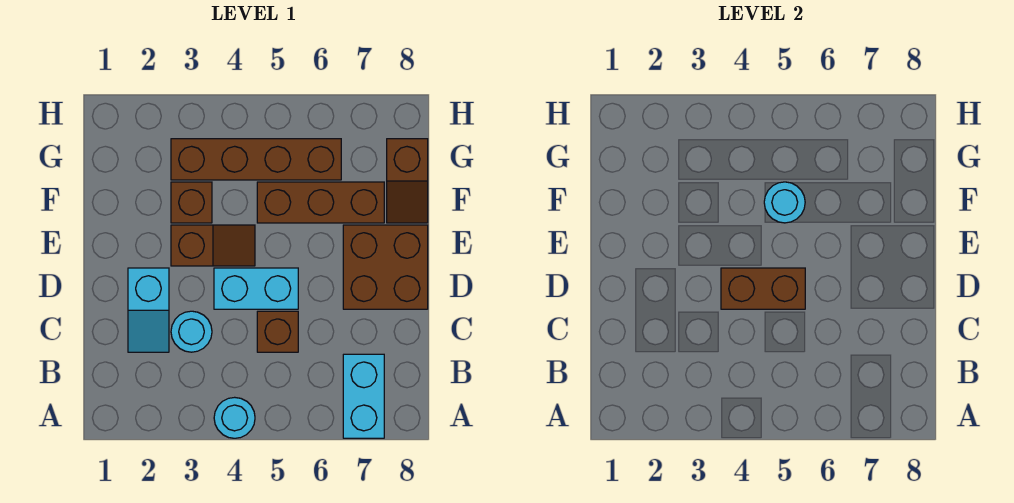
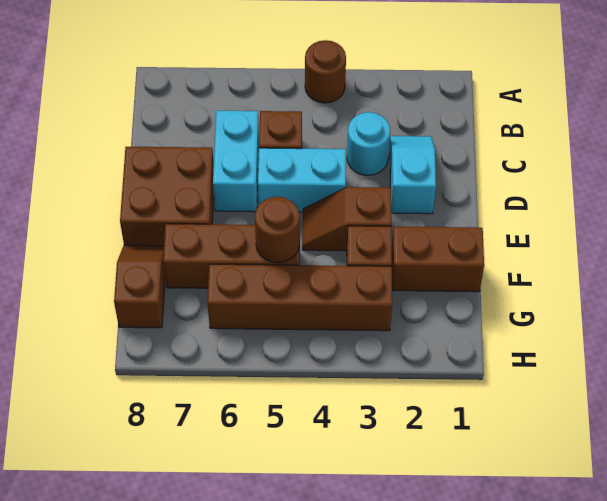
cyan round brick A4 level 1 -> brown round brick A4 level 1
cyan brick A7:B7 level 1 -> cyan brick C6:D6 level 1
brown brick D4:D5 level 2 -> brown brick F1:F2 level 1
cyan round brick F5 level 2 -> brown round brick F5 level 2

